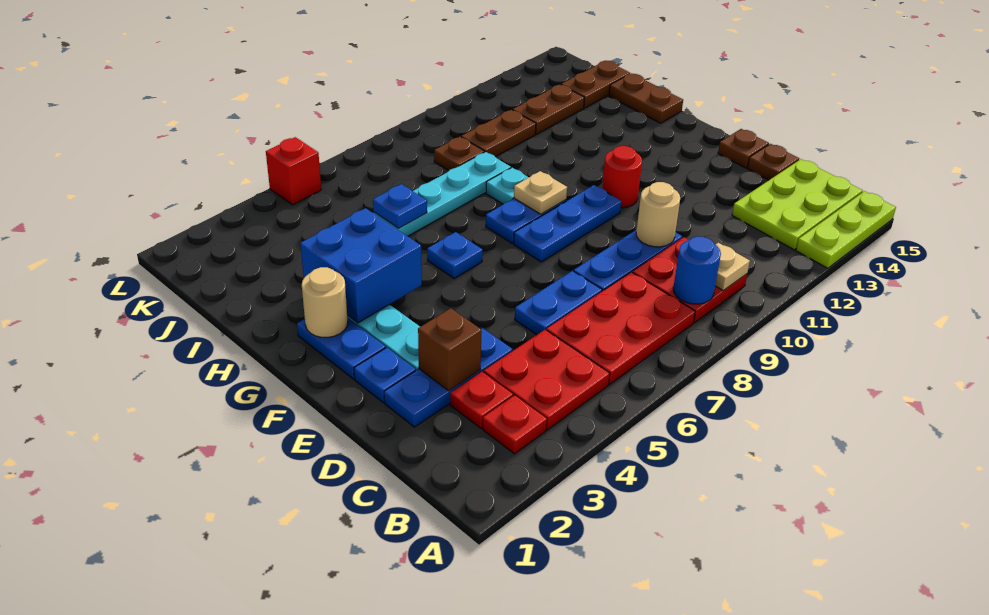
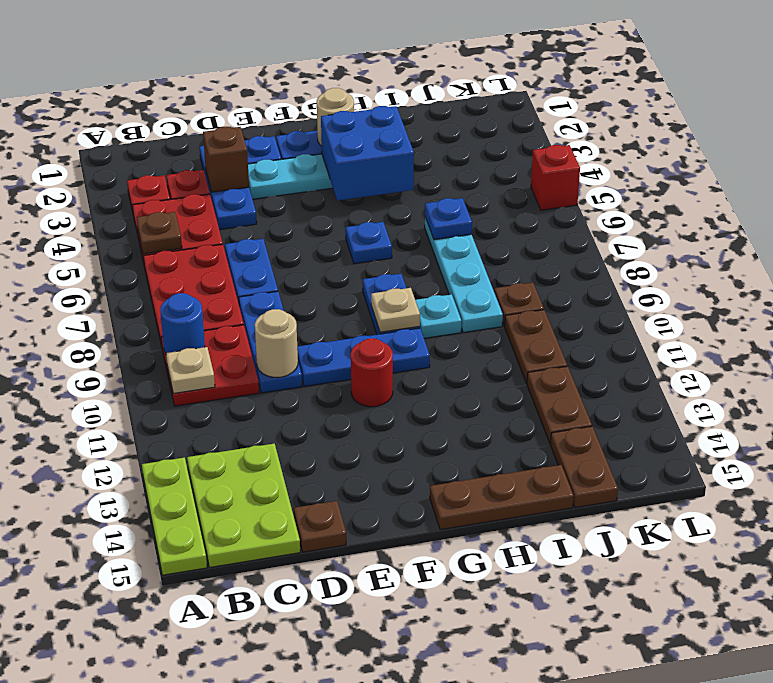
brown plate E15 level 1 -> brown plate B5 level 2
blue plate F8:F10 level 1 -> blue plate E10:G10 level 1
brown plate H15:I15 level 1 -> brown plate G15:I15 level 1

